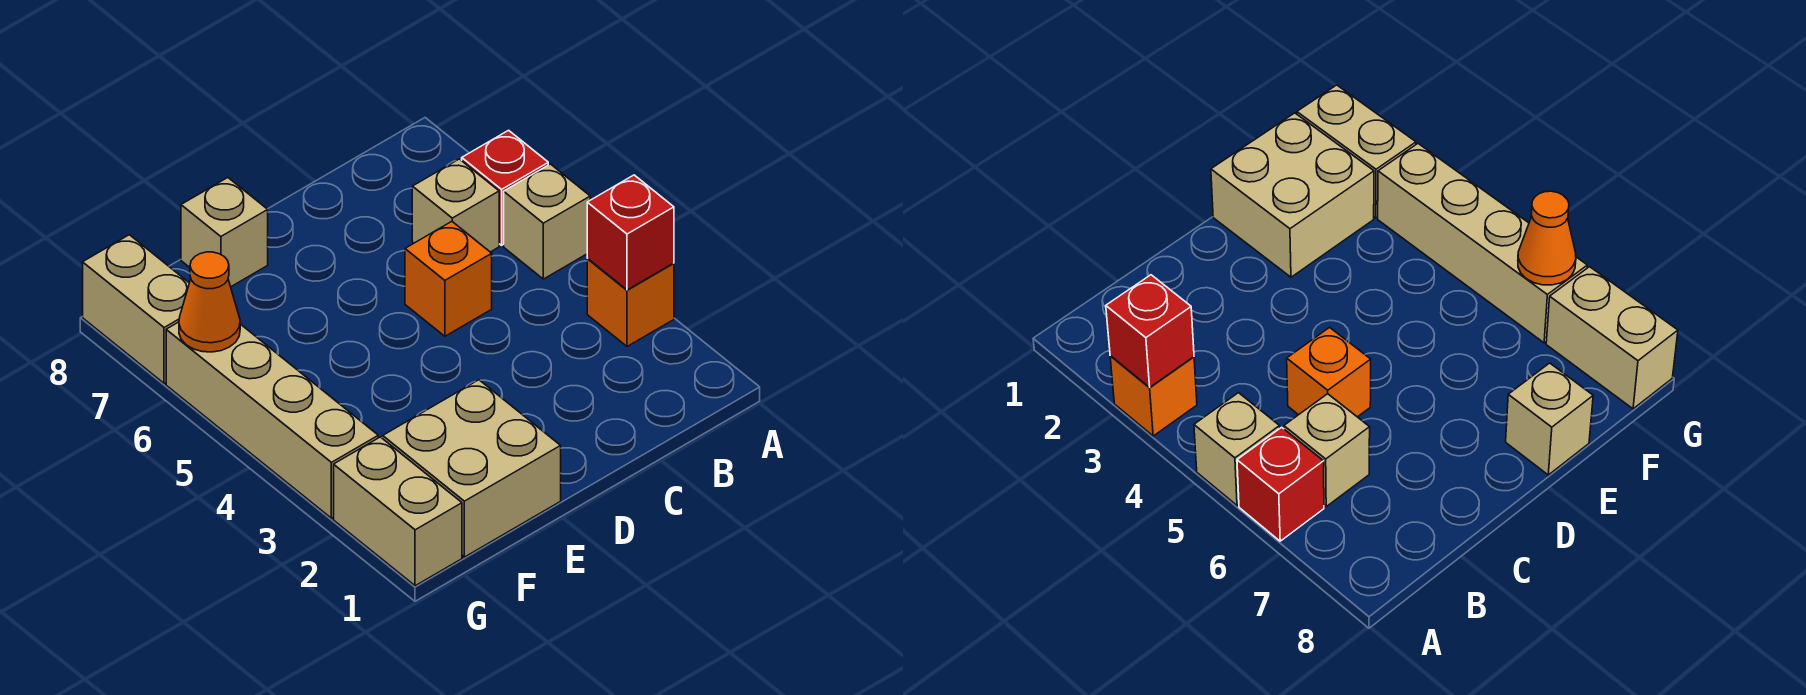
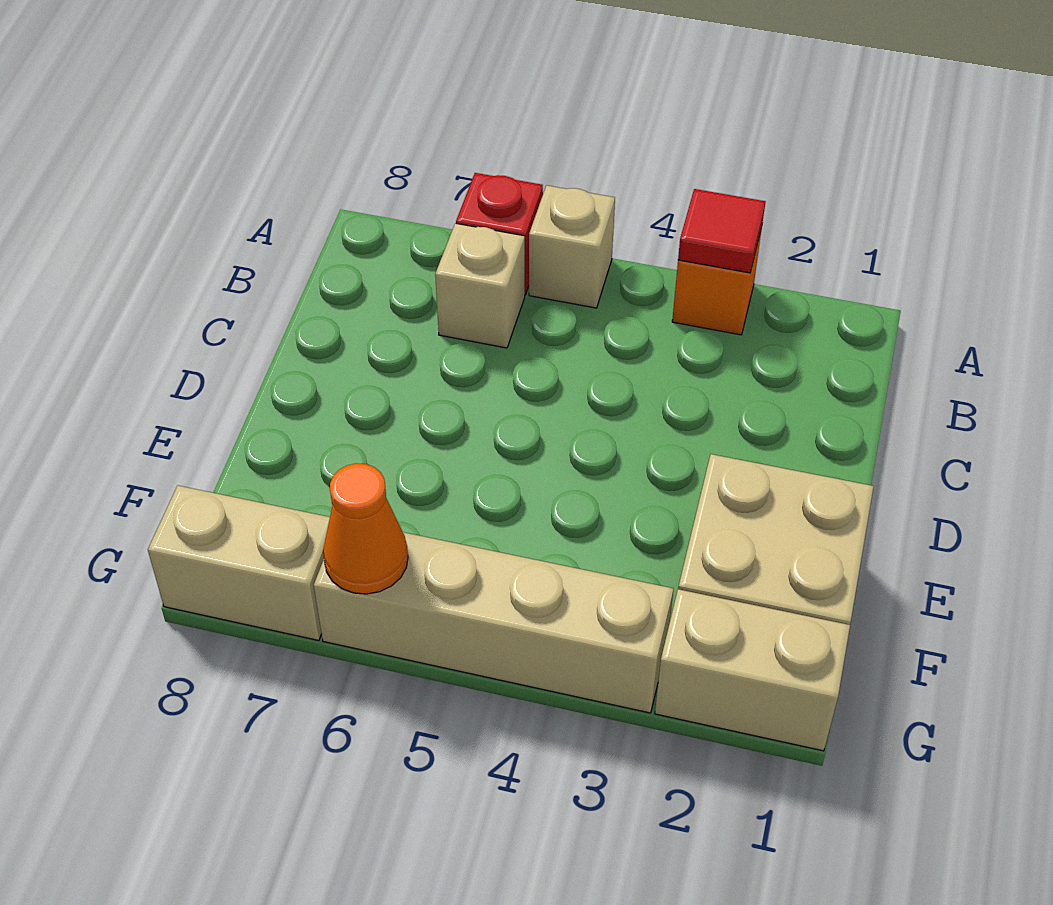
red brick A3 level 2 -> red tile A3 level 2
orange brick C5 level 1 -> none
tan brick E8 level 1 -> none

